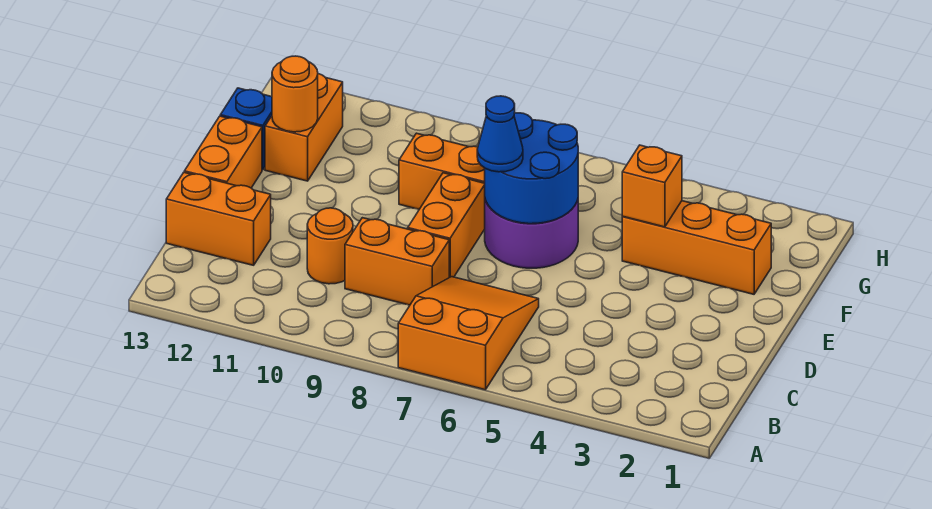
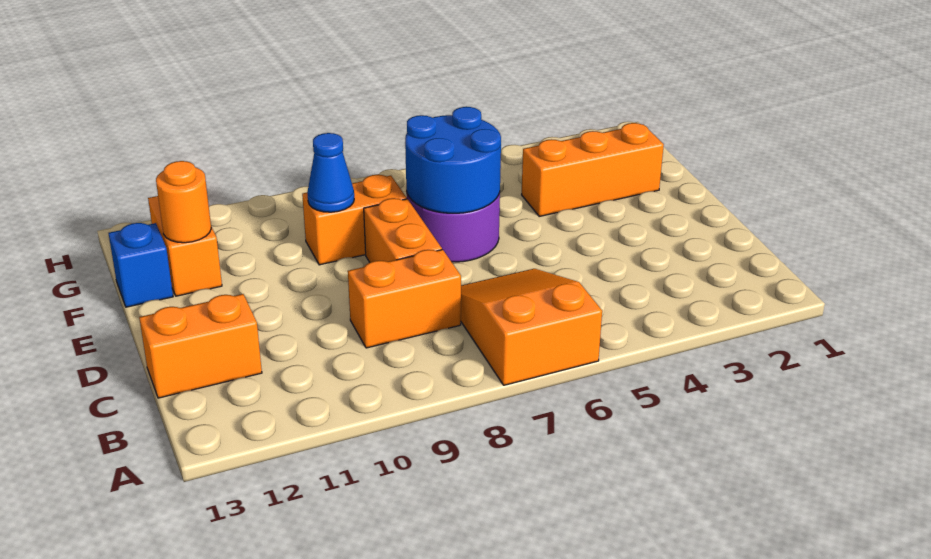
orange round brick C10 level 1 -> none
orange brick D13:E13 level 1 -> none
blue cone E7 level 3 -> blue cone F9 level 2
orange brick F4 level 2 -> none

